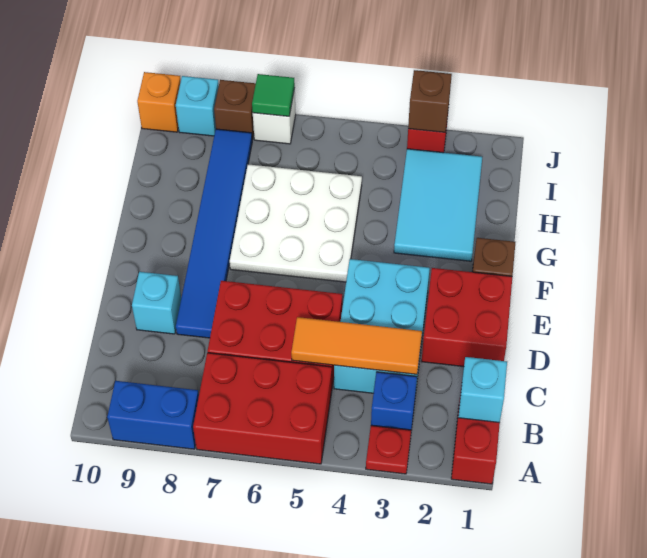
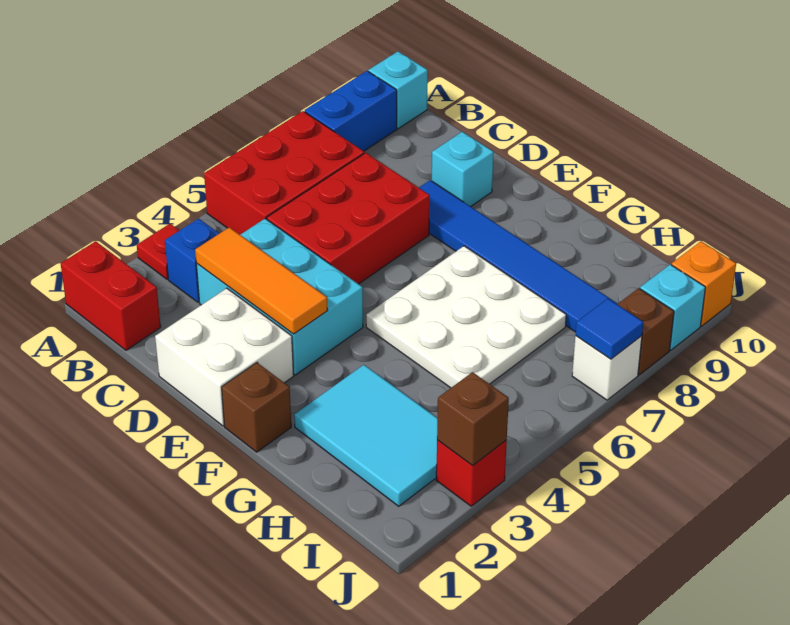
cyan brick B1 level 2 -> cyan brick A10 level 1
orange tile C3:C5 level 2 -> orange tile C3:E3 level 2
red brick D1:E2 level 1 -> white brick D1:E2 level 1
green tile J7 level 2 -> blue tile J7 level 2

